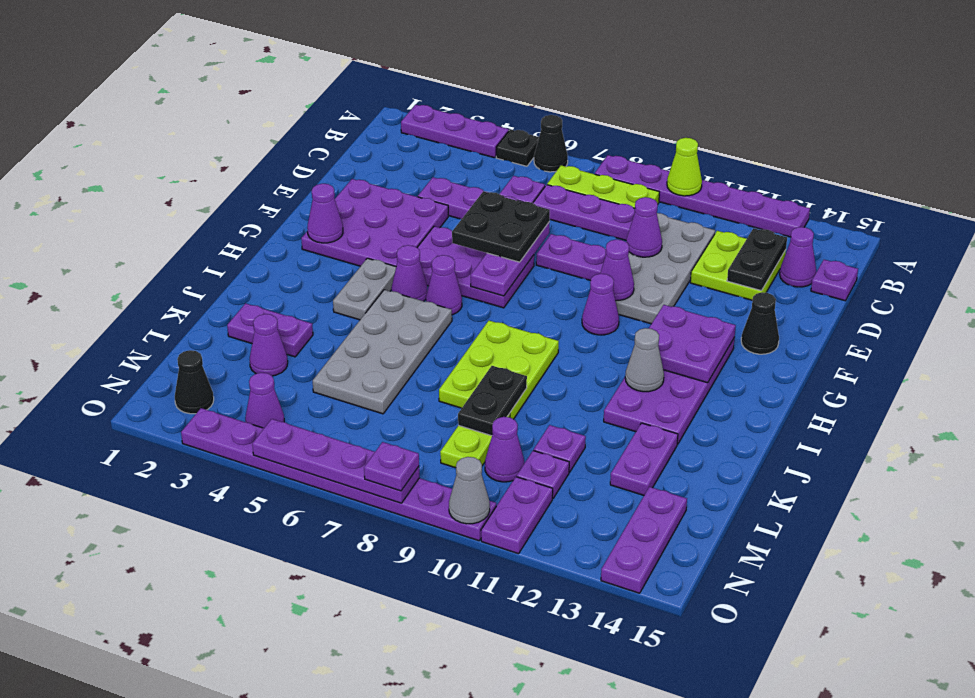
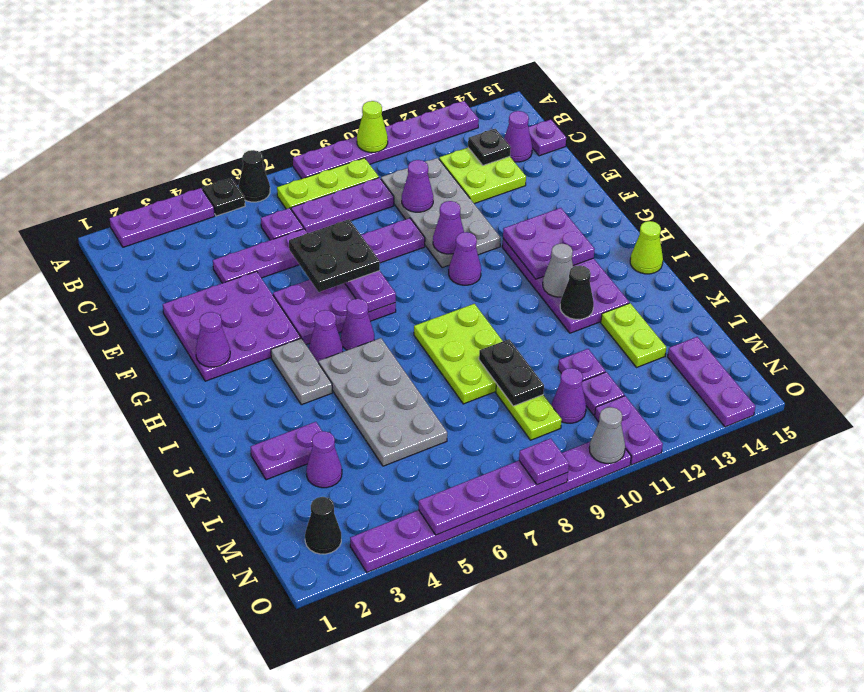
black plate C13:D13 level 2 -> black plate C13 level 2
black cone F14 level 1 -> black cone J12 level 2
none -> lime cone I15 level 1
purple plate K13:L13 level 1 -> lime plate K13:L13 level 1
purple cone N4 level 1 -> none

